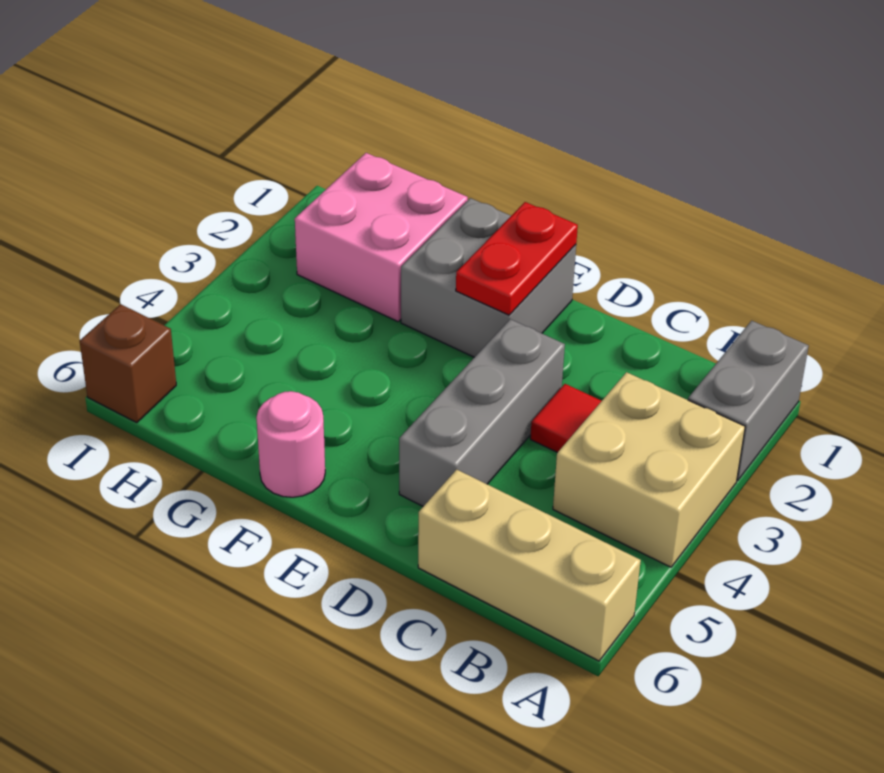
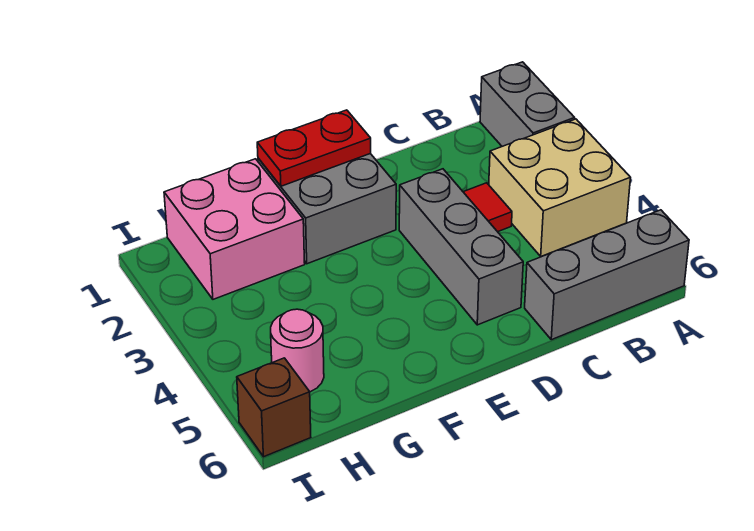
tan brick A6:C6 level 1 -> grey brick A6:C6 level 1
red plate E1:E2 level 2 -> red plate E1:F1 level 2
pink round brick F6 level 1 -> pink round brick H5 level 1

